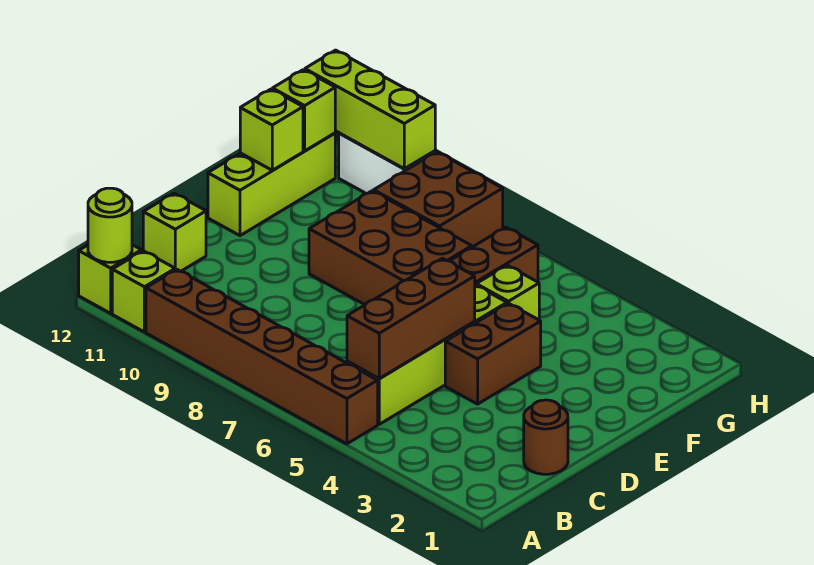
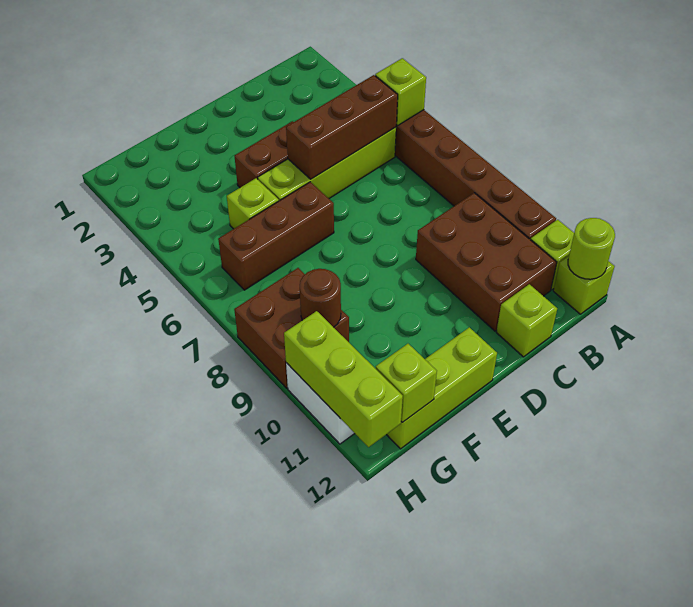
brown round brick C1 level 1 -> brown round brick G9 level 2
brown brick E7:F9 level 1 -> brown brick B9:C11 level 1
lime brick F12 level 2 -> lime brick A5 level 2

